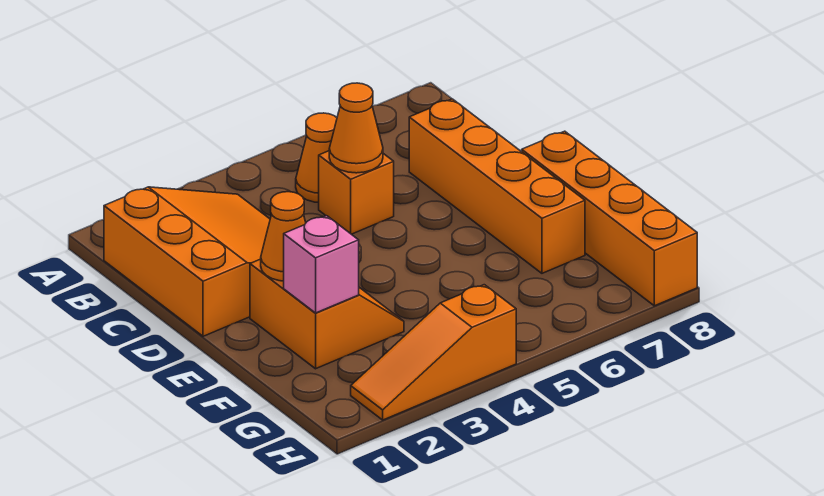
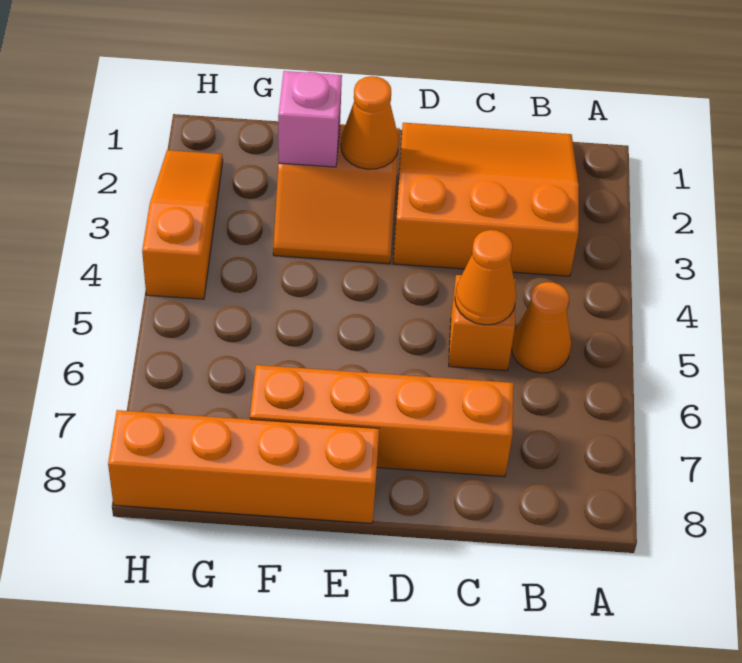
orange slope B1:D3 level 1 top 1 -> orange slope B1:D3 level 1 top 3

